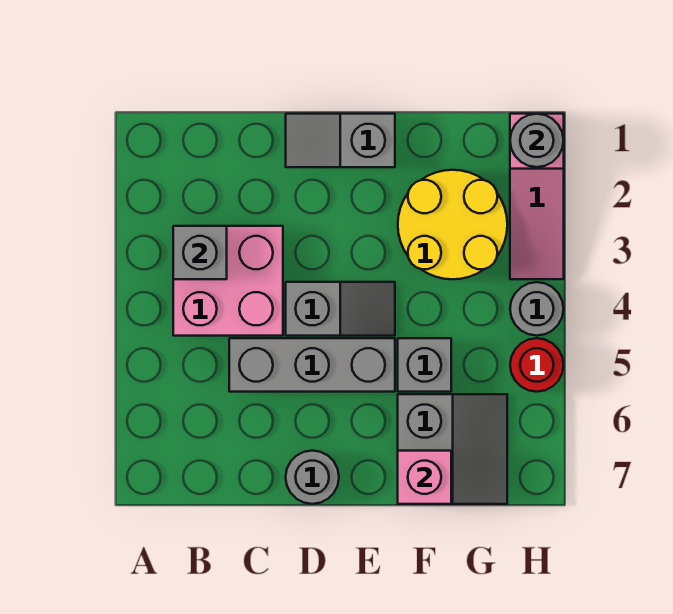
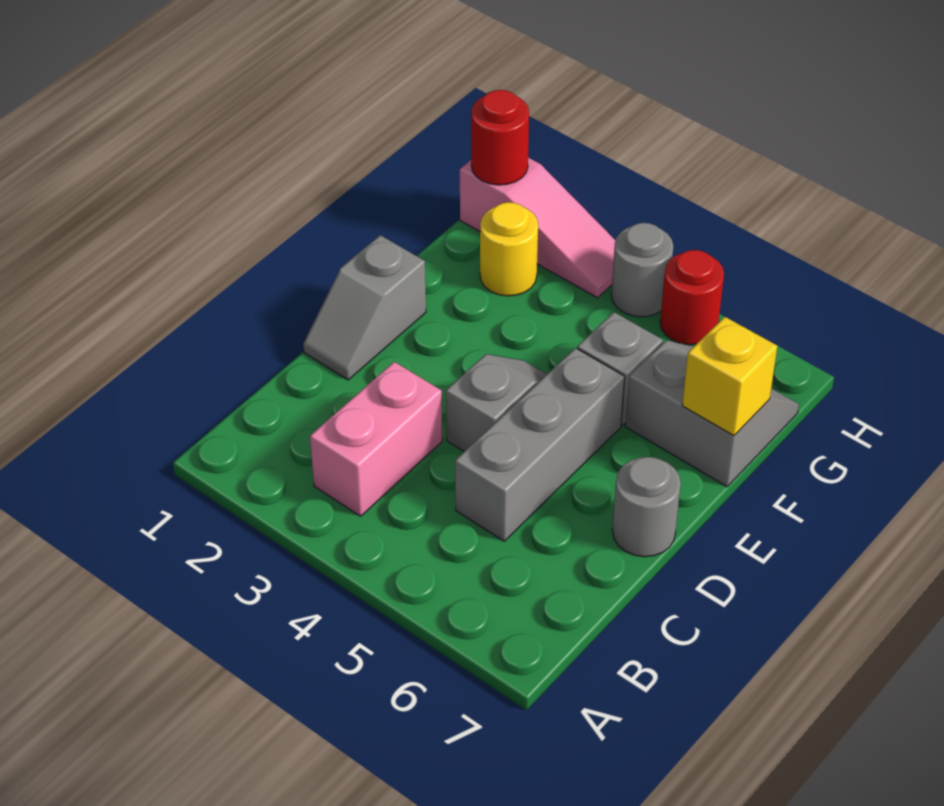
pink brick B3:C4 level 1 -> pink brick B3:C3 level 1
grey brick B3 level 2 -> none
yellow round brick F2:G3 level 1 -> yellow round brick G2 level 1
pink brick F7 level 2 -> yellow brick F7 level 2
grey round brick H1 level 2 -> red round brick H1 level 2

